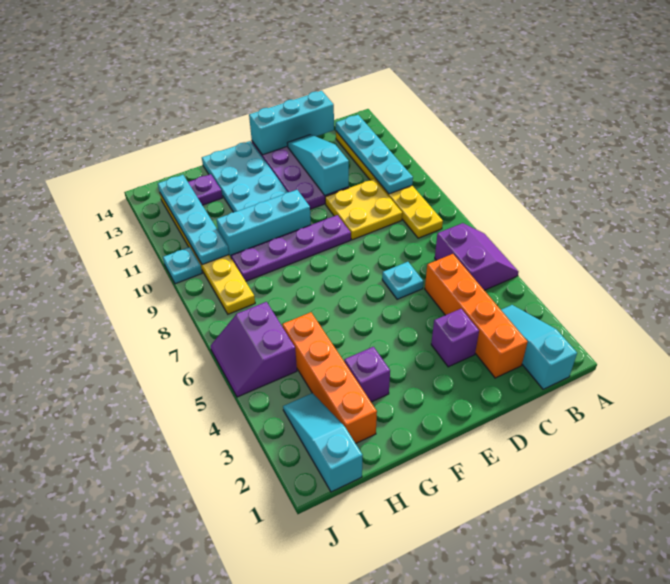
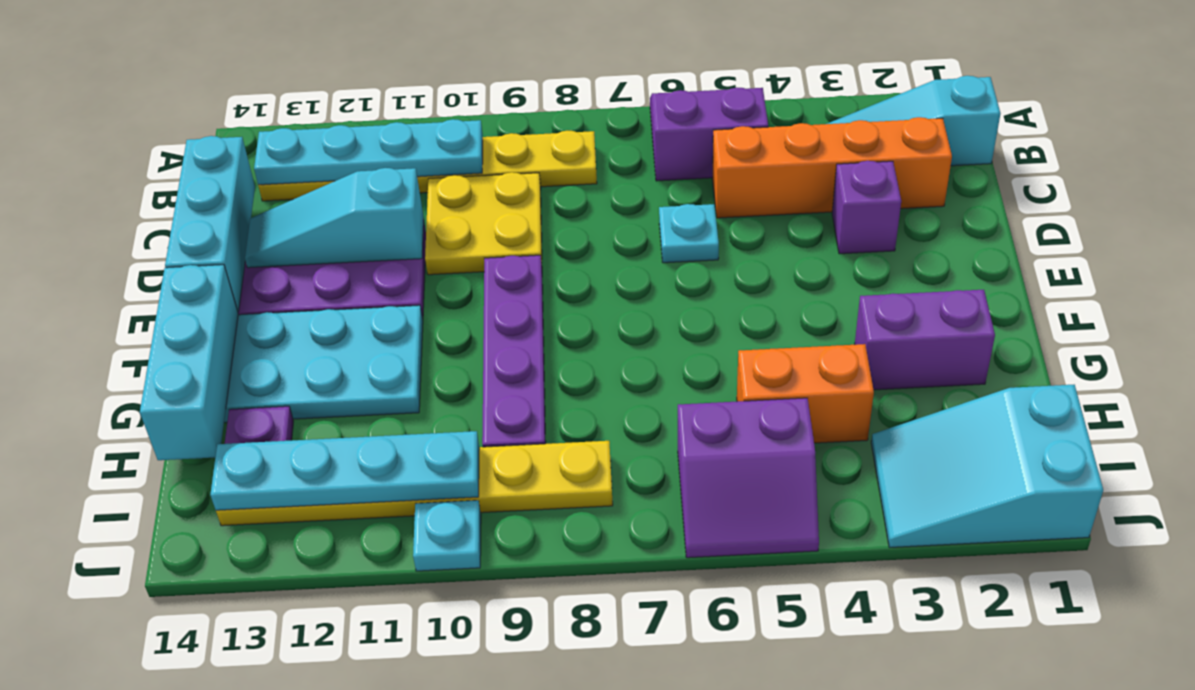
cyan brick F10:H10 level 1 -> cyan brick F14:H14 level 2
purple brick G3 level 1 -> purple brick G2:G3 level 1
orange brick H2:H5 level 1 -> orange brick H4:H5 level 1
cyan slope I1:I3 level 1 top 1 -> cyan slope I1:J3 level 1 top 1

